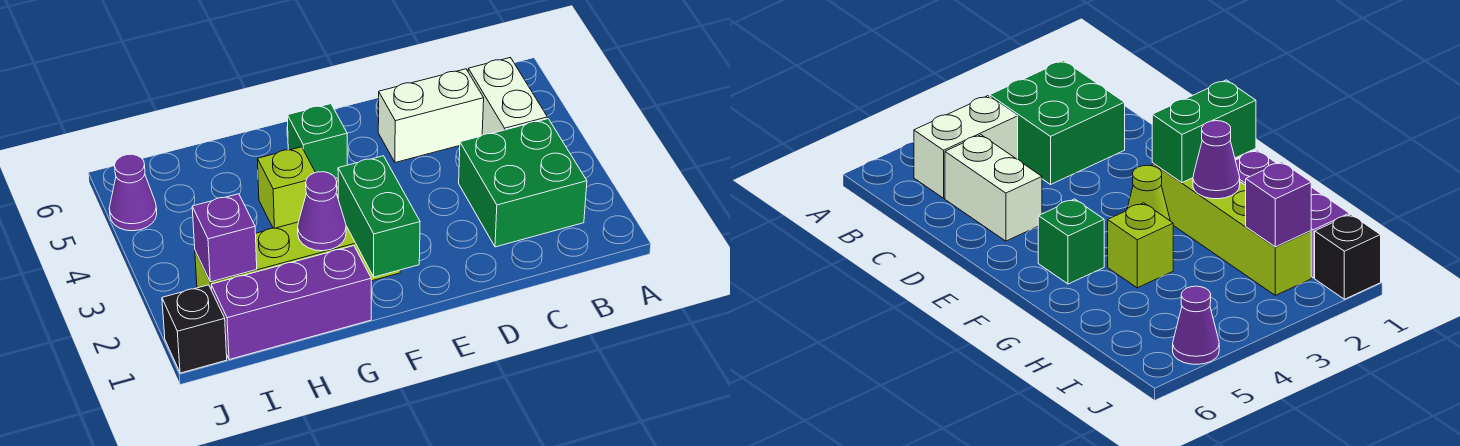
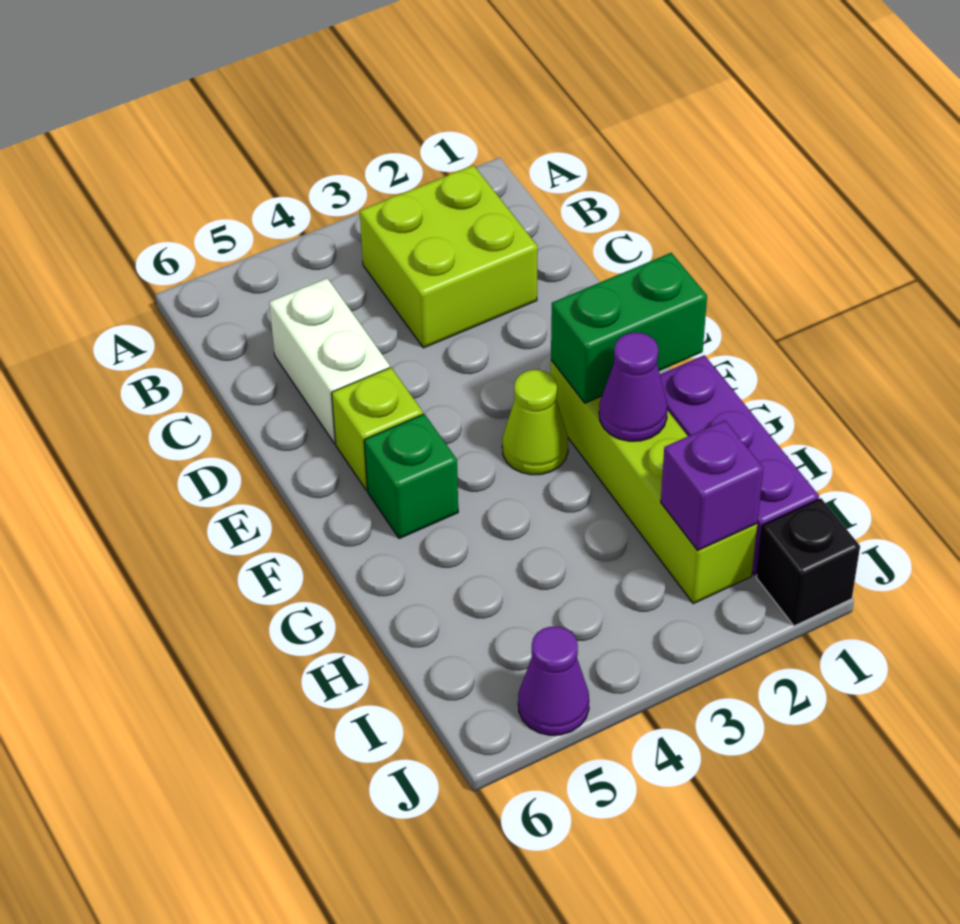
green brick B2:C3 level 1 -> lime brick B2:C3 level 1
white brick B4:B5 level 1 -> none
lime brick G4 level 1 -> lime brick E5 level 1

